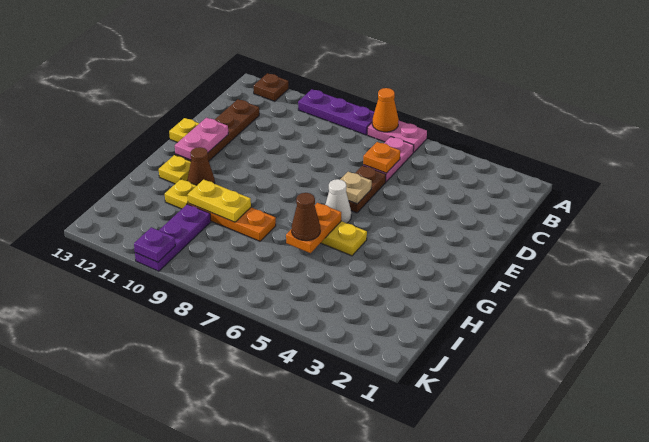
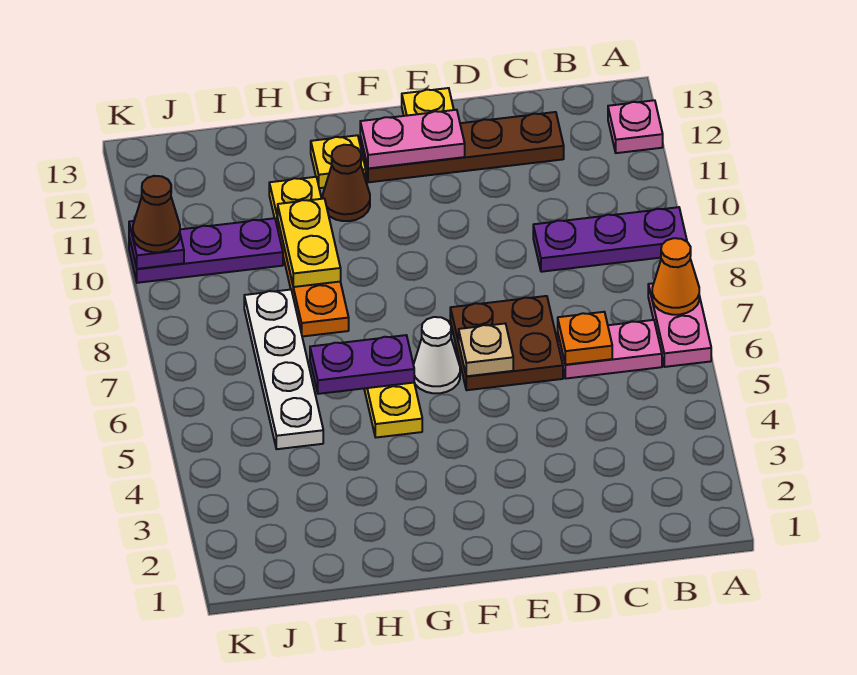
purple plate A8:A10 level 1 -> purple plate A9:C9 level 1
brown plate A12 level 1 -> pink plate A12 level 1
brown plate D6:E6 level 1 -> brown plate D6:E7 level 1
orange plate G6:H6 level 2 -> purple plate G6:H6 level 2
brown cone H6 level 3 -> brown cone K10 level 3
none -> white plate I5:I8 level 1

